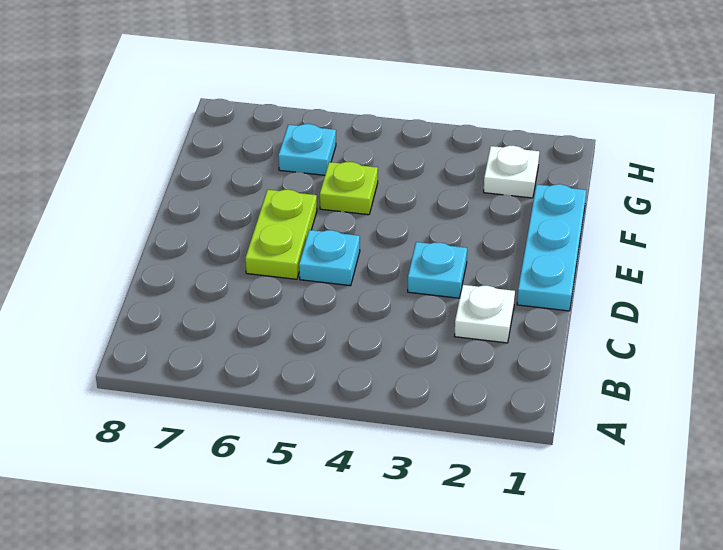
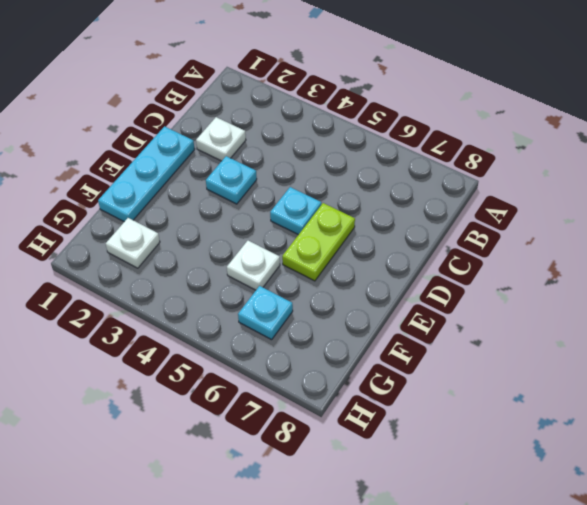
lime plate F5 level 1 -> white plate F5 level 1

